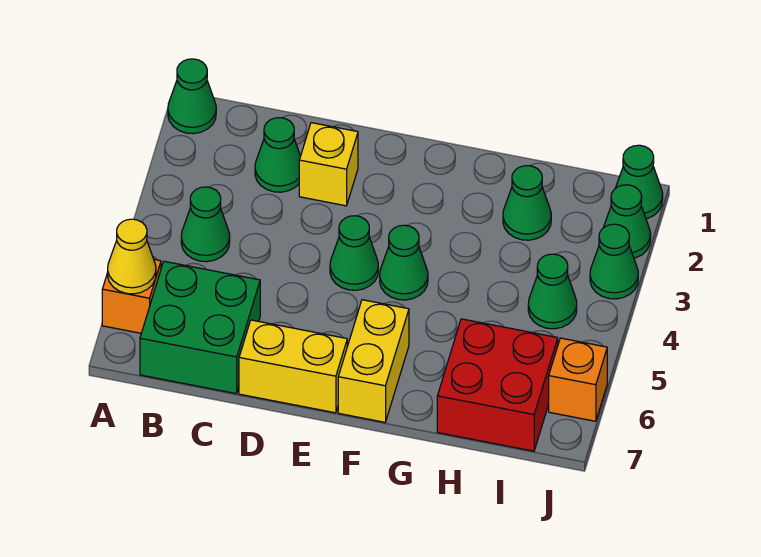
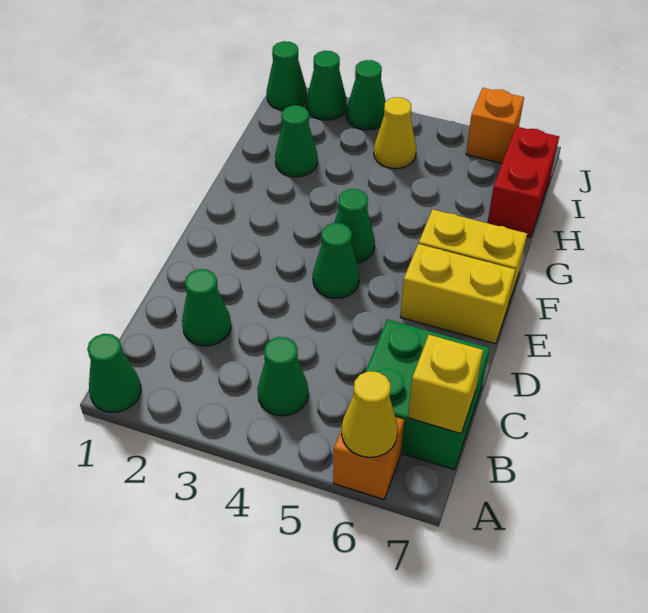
yellow brick D2 level 1 -> yellow brick B7 level 2
yellow brick D7:E7 level 1 -> yellow brick E6:E7 level 1
red brick H6:I7 level 1 -> red brick H7:I7 level 1
green cone I4 level 1 -> yellow cone I4 level 1

